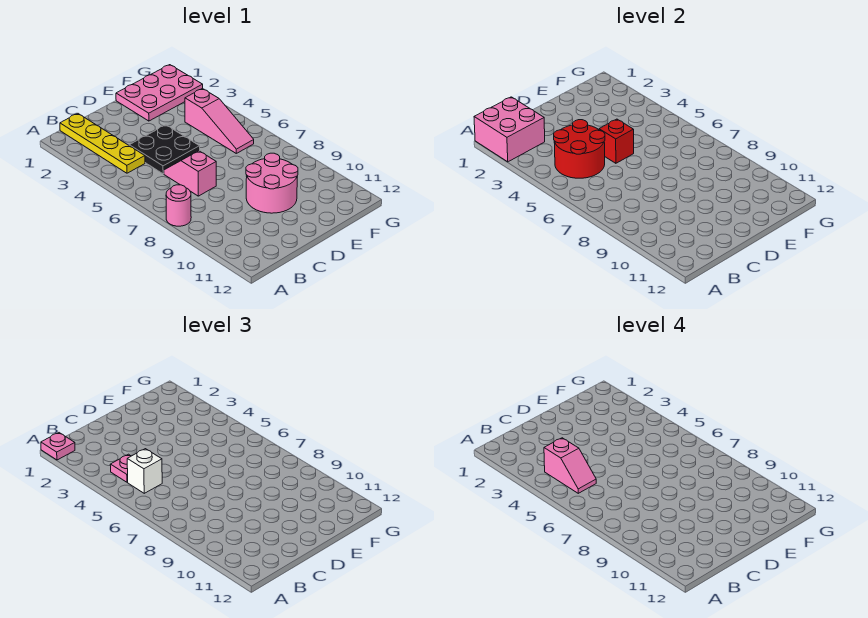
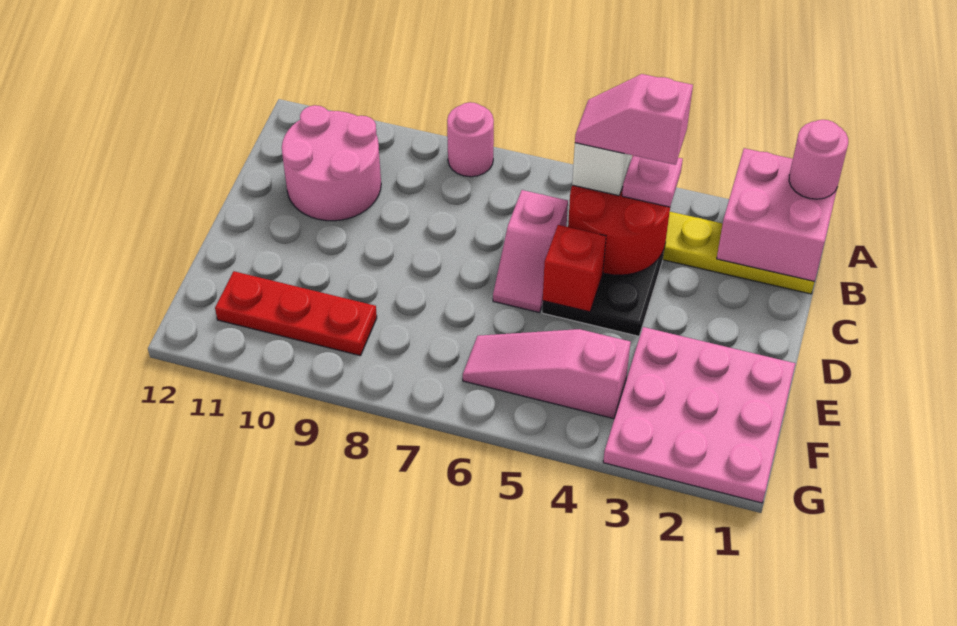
pink plate A1 level 3 -> pink round brick A1 level 3
pink slope C6:C7 level 1 top 7 -> pink slope C6:D6 level 1 top C
pink round brick D9:E10 level 1 -> pink round brick B10:C11 level 1
pink plate E1:G2 level 1 -> pink plate E1:G3 level 1
none -> red plate F9:F11 level 1

